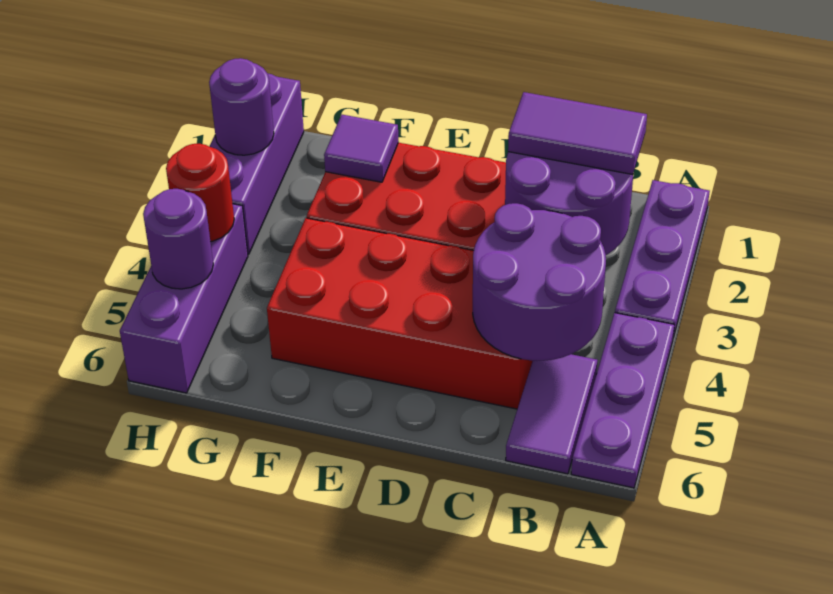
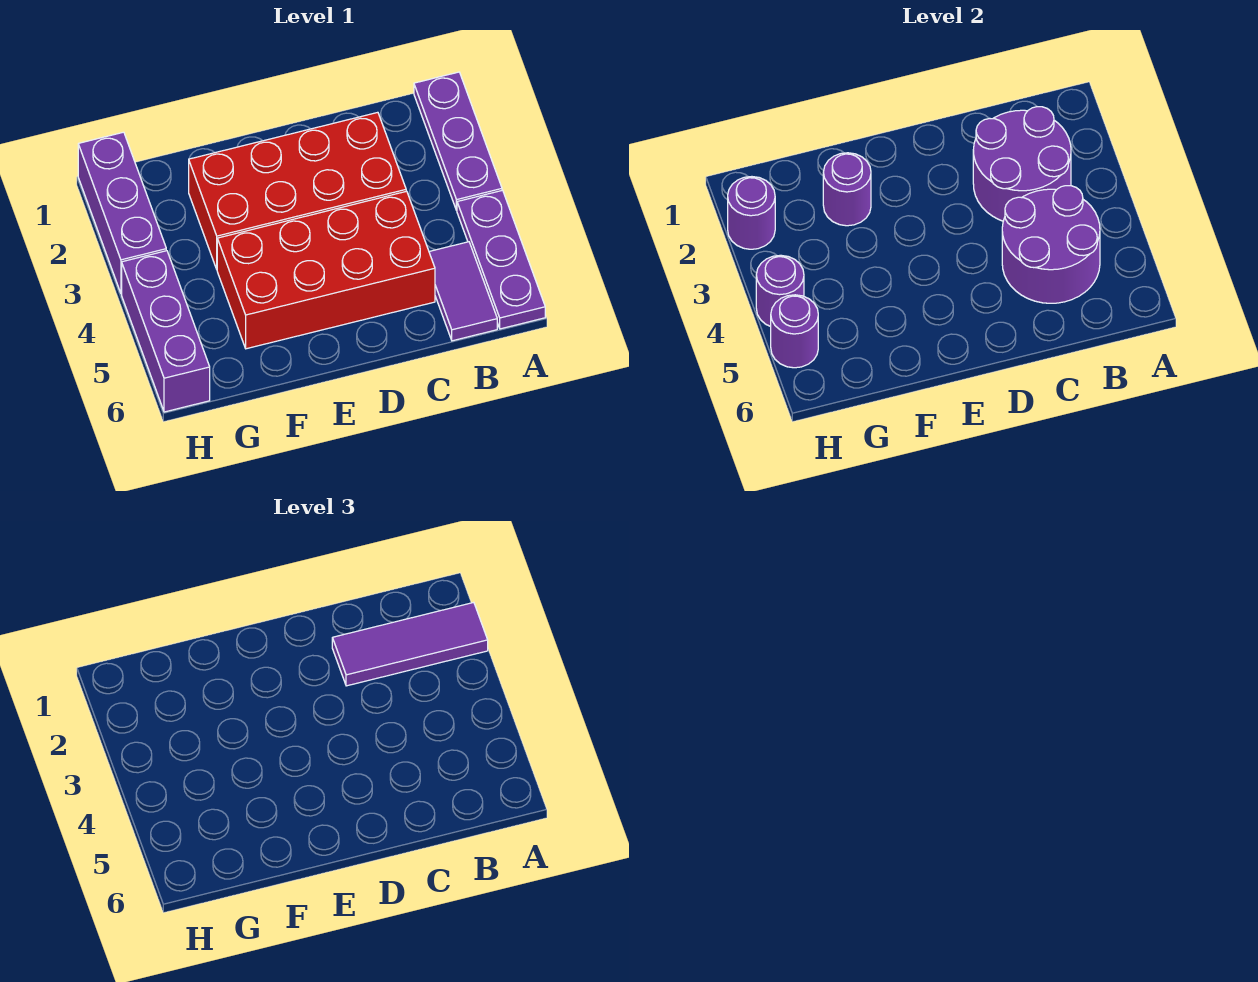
purple tile B2:C2 level 3 -> purple tile A2:C2 level 3
purple tile F2 level 2 -> purple round brick F2 level 2
red round brick H4 level 2 -> purple round brick H4 level 2

